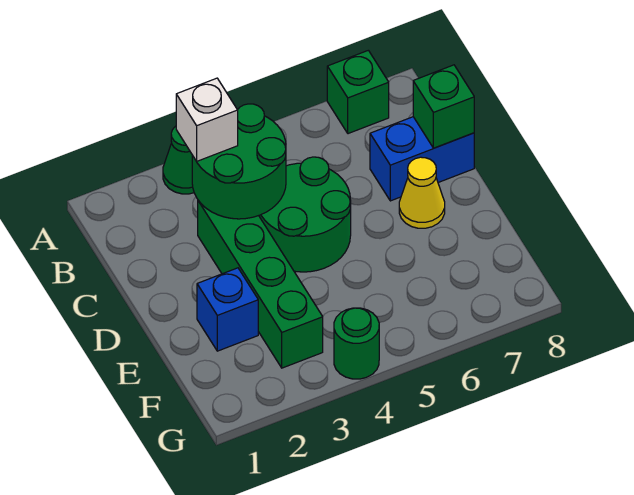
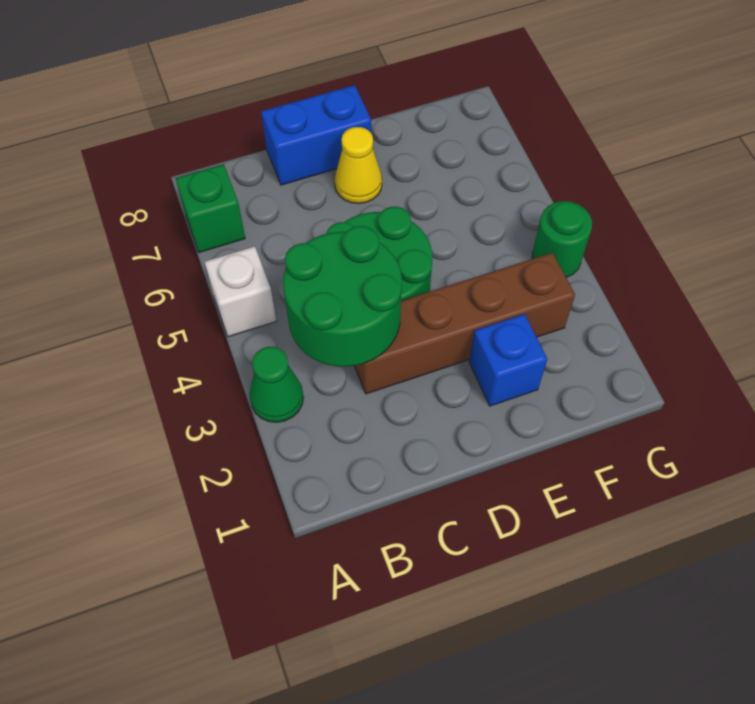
white brick B3 level 3 -> white brick A5 level 1
green brick C3:F3 level 1 -> brown brick C3:F3 level 1
blue brick C7:C8 level 1 -> blue brick C8:D8 level 1
green brick C8 level 2 -> none

